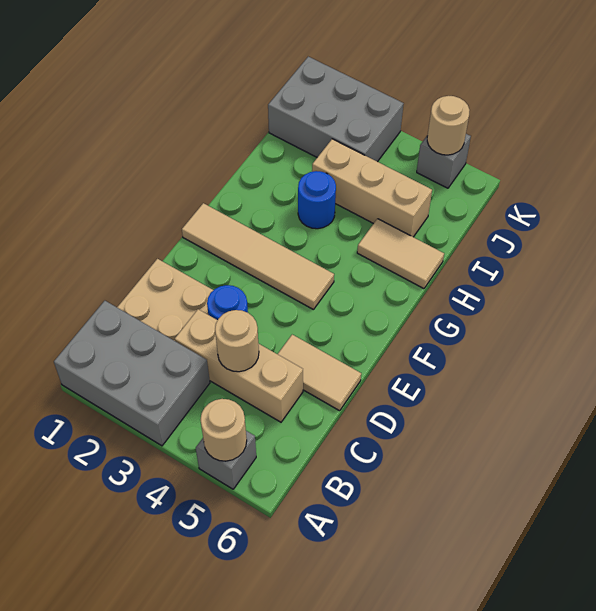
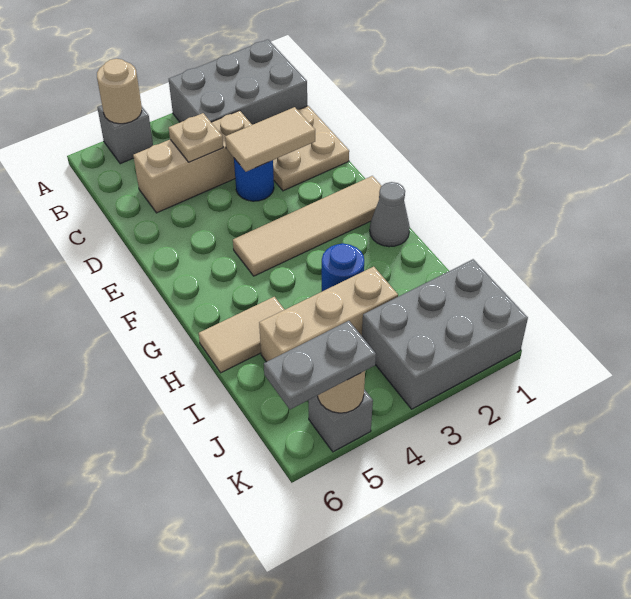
tan round brick C4 level 2 -> tan plate C4 level 2
tan tile D5:D6 level 1 -> tan tile D2:D3 level 2
none -> grey cone G1 level 1
none -> grey plate K5:K6 level 3

